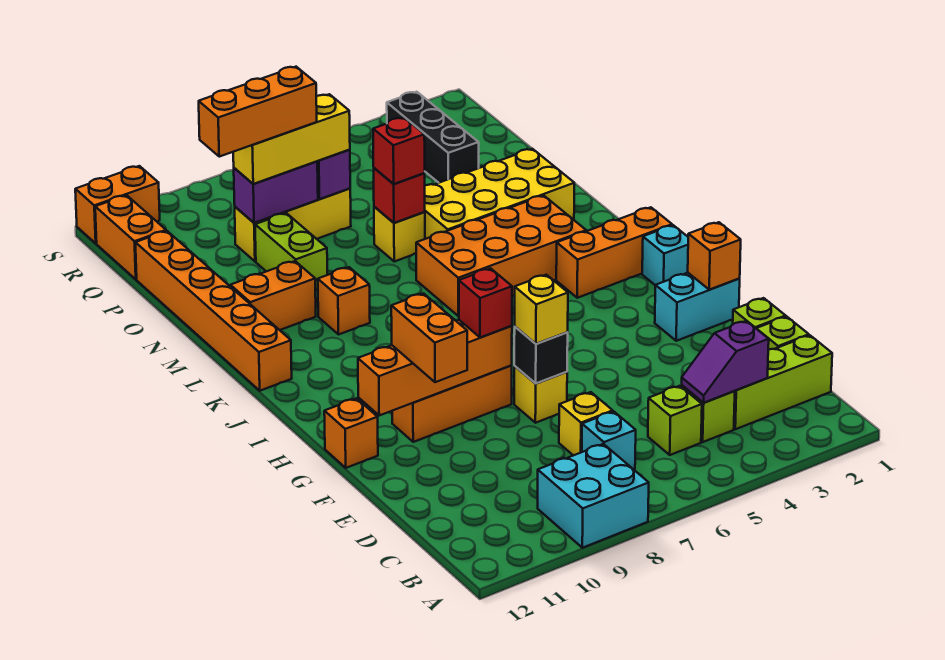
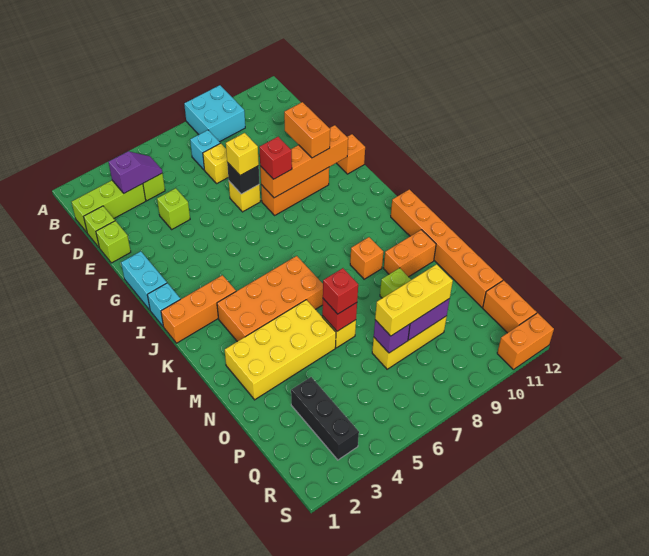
lime brick C5 level 1 -> lime brick E4 level 1
cyan brick G1:G2 level 1 -> cyan brick G1:H1 level 1
orange brick G1 level 2 -> none
orange brick P8:P10 level 4 -> none

